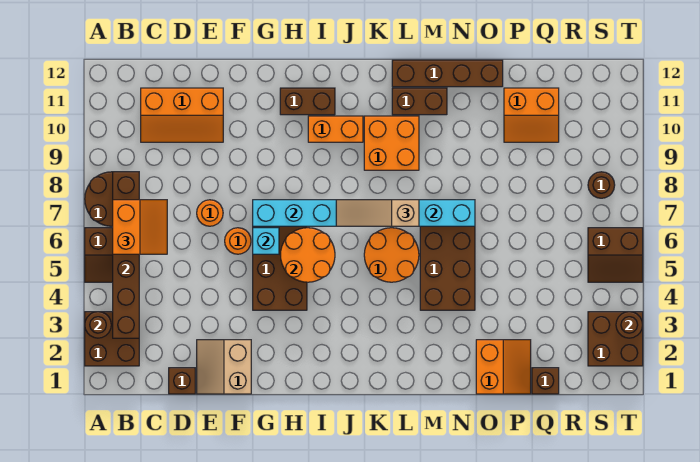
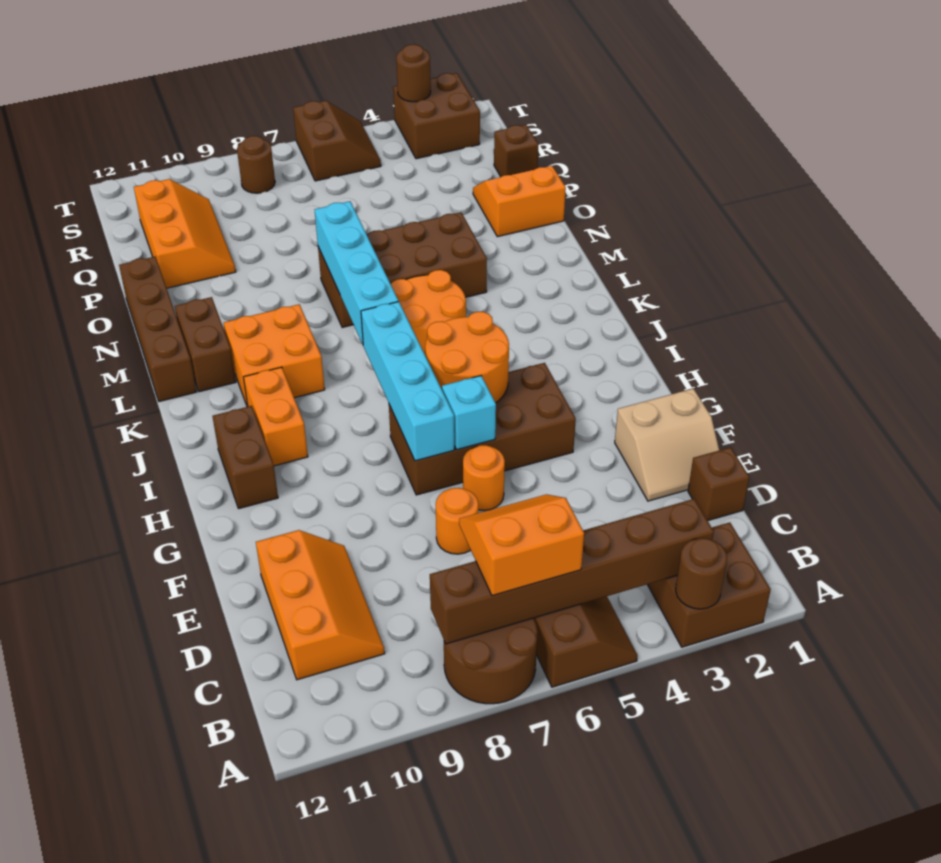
tan slope J7:L7 level 3 top L -> none
orange slope P10:Q11 level 1 top 11 -> orange slope P10:R11 level 1 top 11

